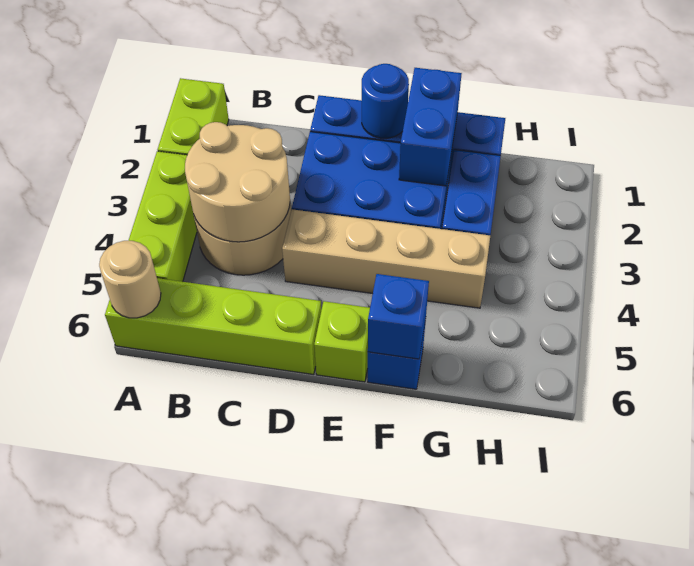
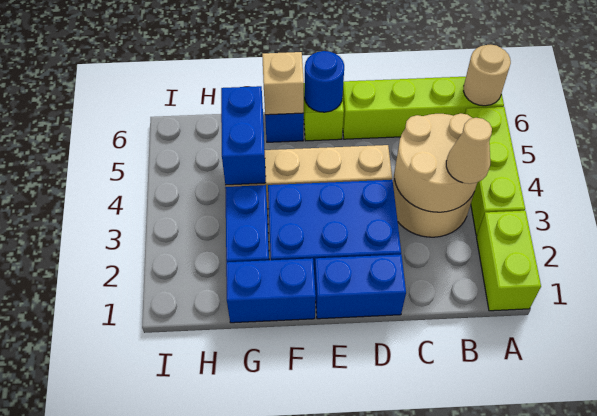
none -> tan cone B3 level 3
blue round brick E1 level 2 -> blue round brick E6 level 2
blue brick F1:F2 level 2 -> blue brick G4:G5 level 2
blue brick F6 level 2 -> tan brick F6 level 2

